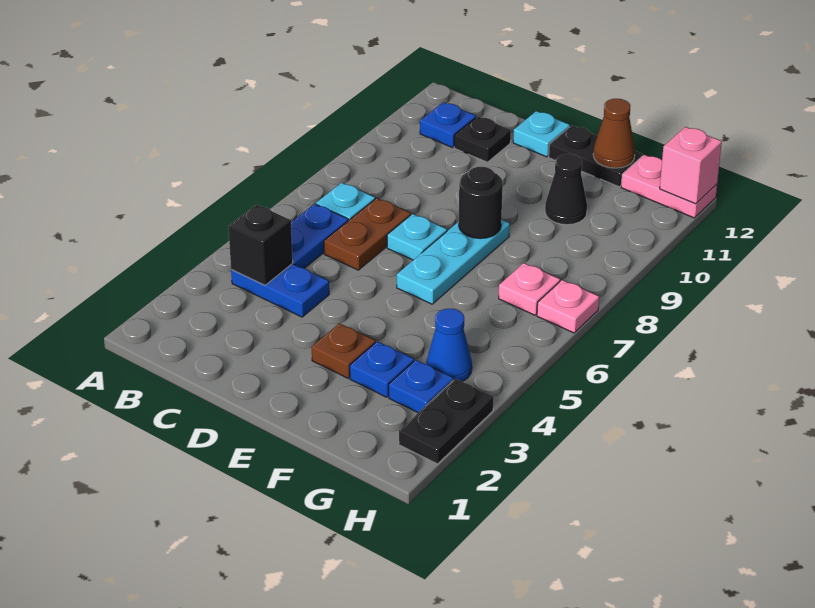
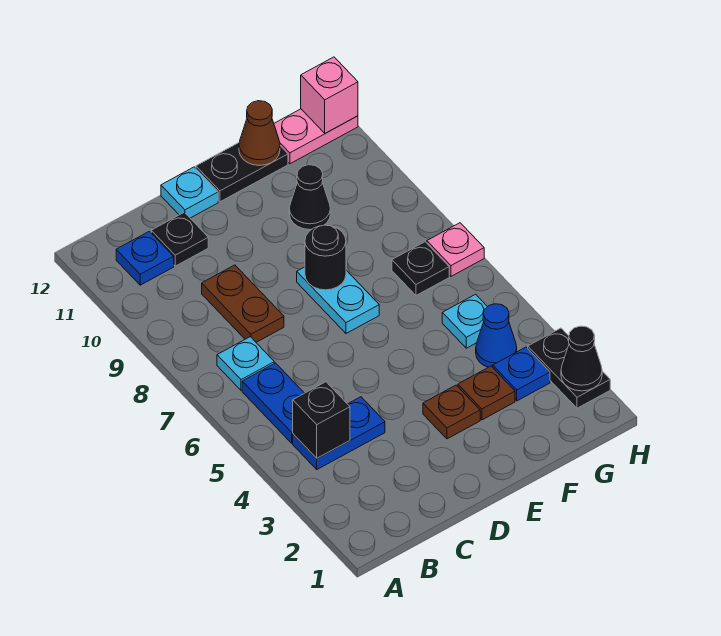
brown plate C6:C7 level 1 -> brown plate C8:C9 level 1
cyan plate D7 level 1 -> cyan plate G5 level 1
cyan plate E6:E8 level 1 -> cyan plate E7:E8 level 1
blue plate F3 level 1 -> brown plate F3 level 1
pink plate G7 level 1 -> black plate G7 level 1
none -> black cone H2 level 2

